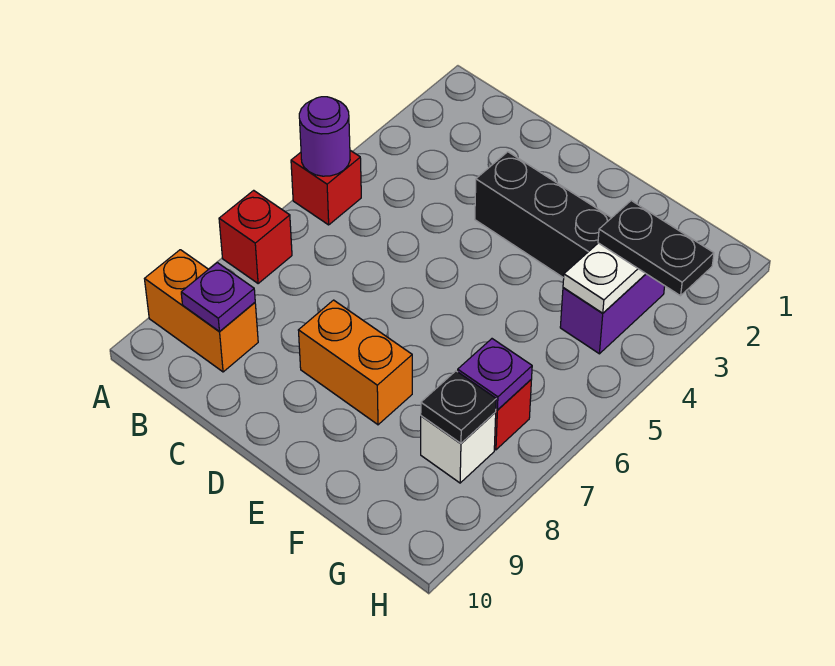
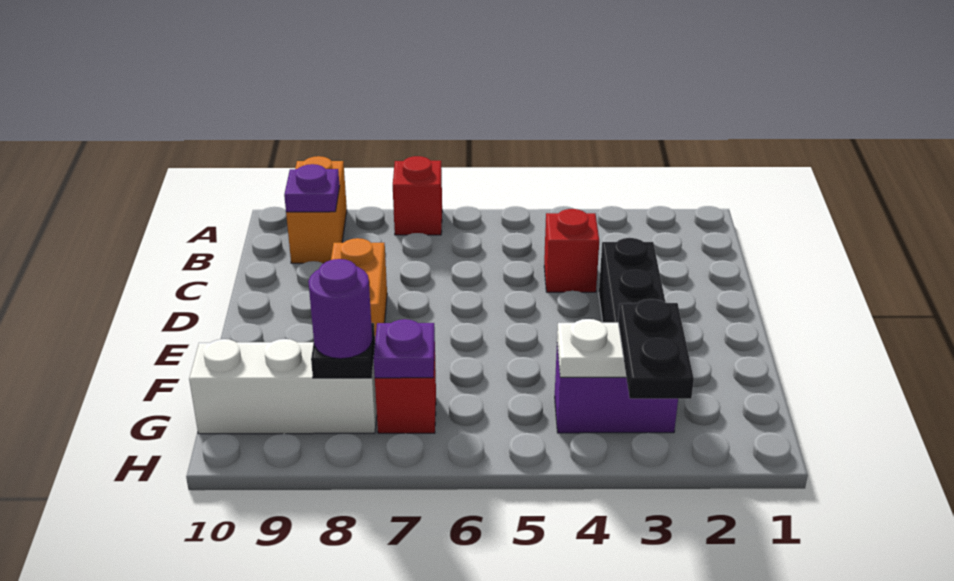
red brick A5 level 1 -> red brick C4 level 1
purple round brick A5 level 2 -> purple round brick G8 level 3
white brick G8 level 1 -> white brick G8:G10 level 1

